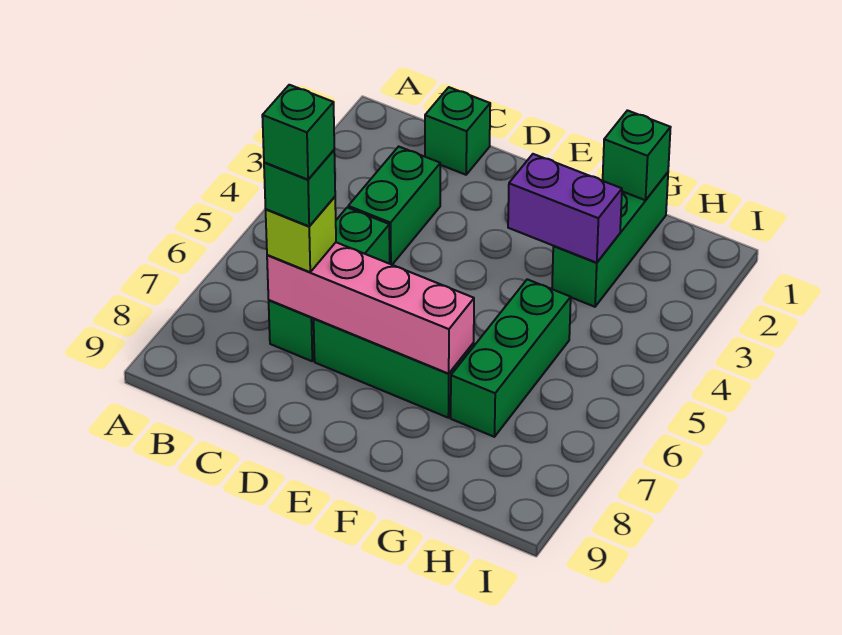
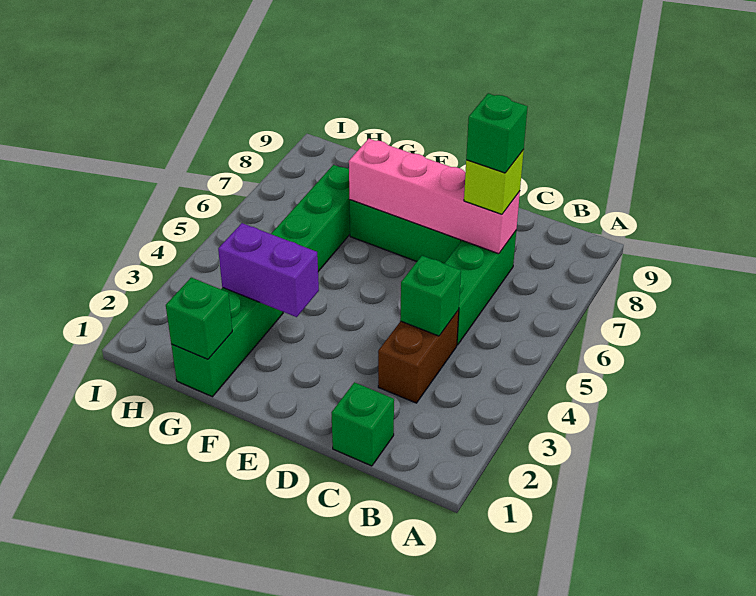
green brick C3:C4 level 1 -> brown brick C3:C4 level 1
green brick C7 level 5 -> green brick C4 level 2

